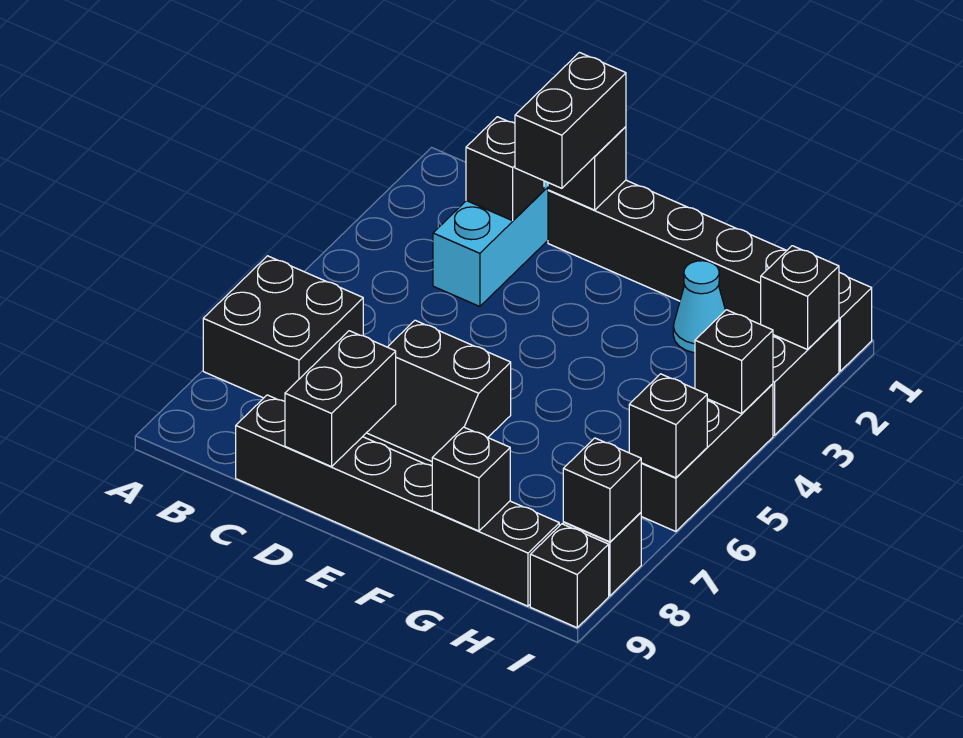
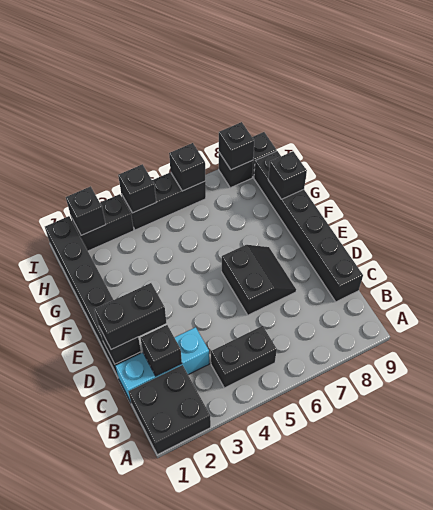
black brick A6:B7 level 1 -> black brick A1:B2 level 1
black brick D8:D9 level 2 -> black brick B4:B5 level 1
cyan cone G2 level 1 -> none

